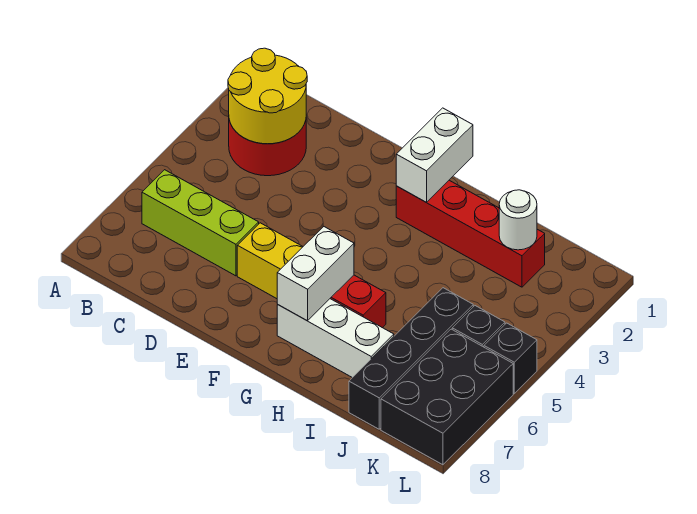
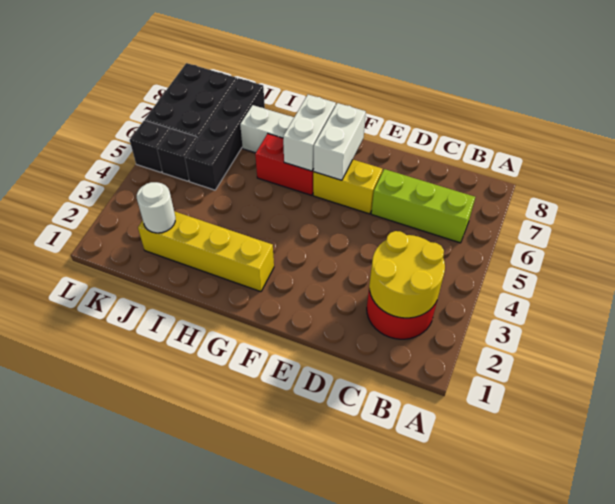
white brick G1:G2 level 2 -> white brick F6:F7 level 2
red brick G2:J2 level 1 -> yellow brick G2:J2 level 1

